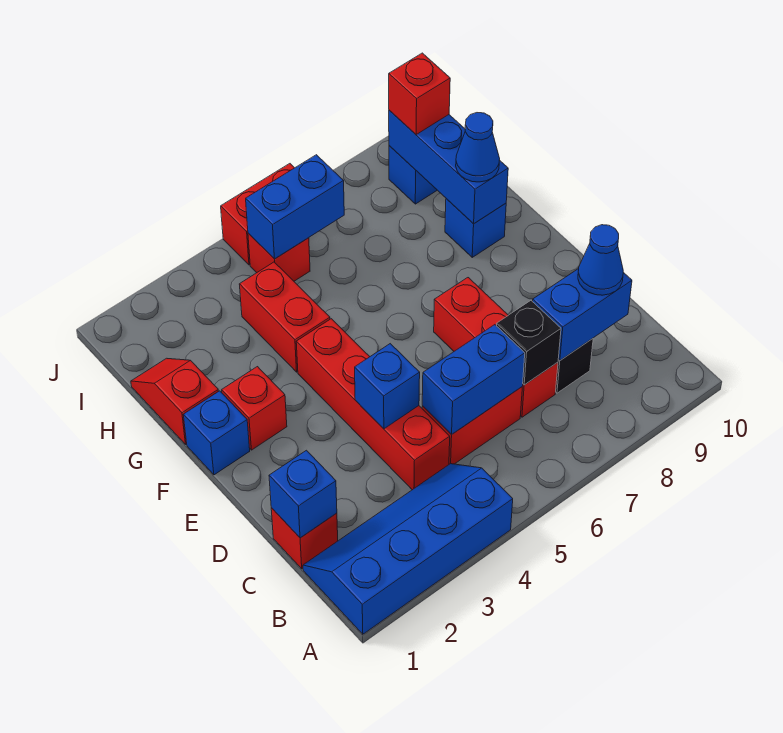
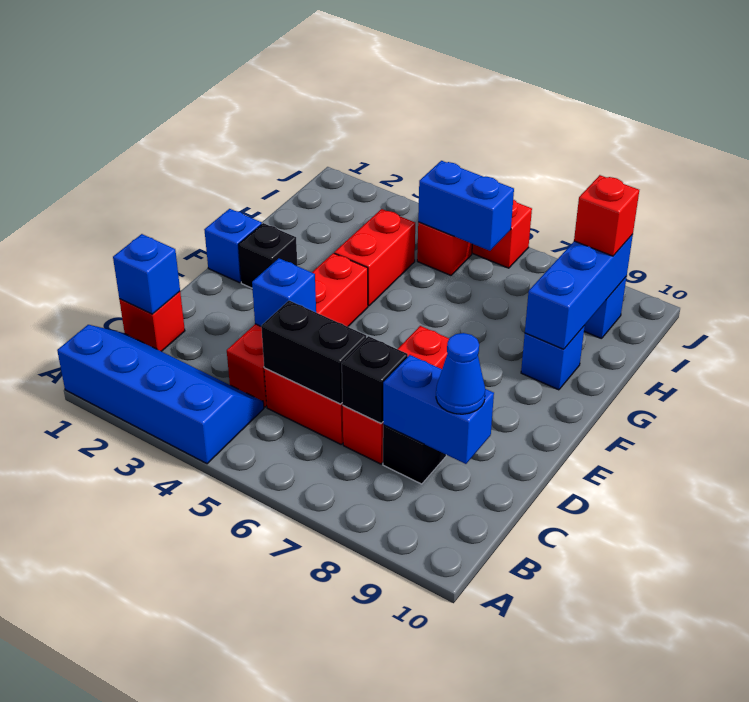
blue brick C5:C6 level 2 -> black brick C5:C6 level 2
red brick F2 level 1 -> black brick F2 level 1
red slope G1:H1 level 1 top G -> none
blue cone G9 level 3 -> none

